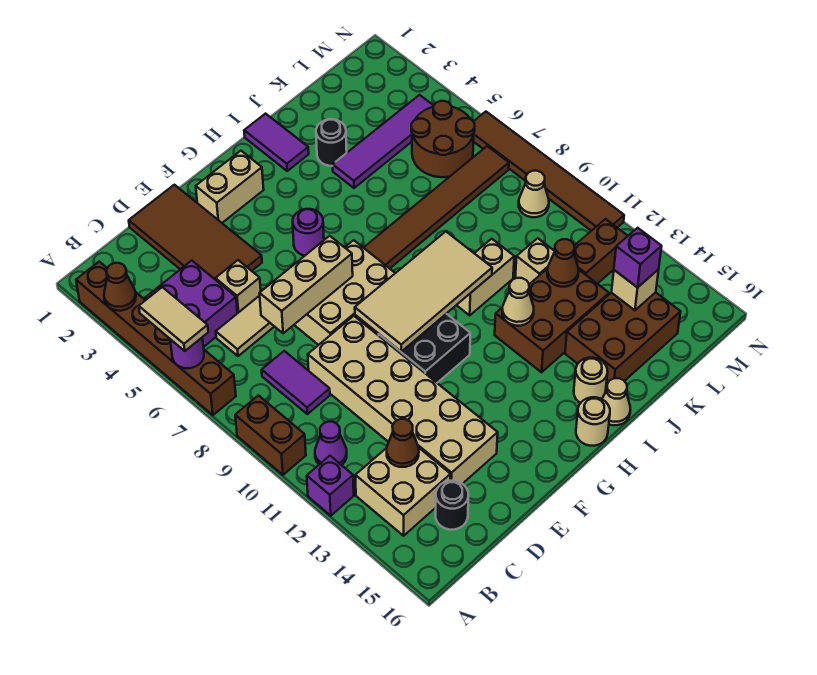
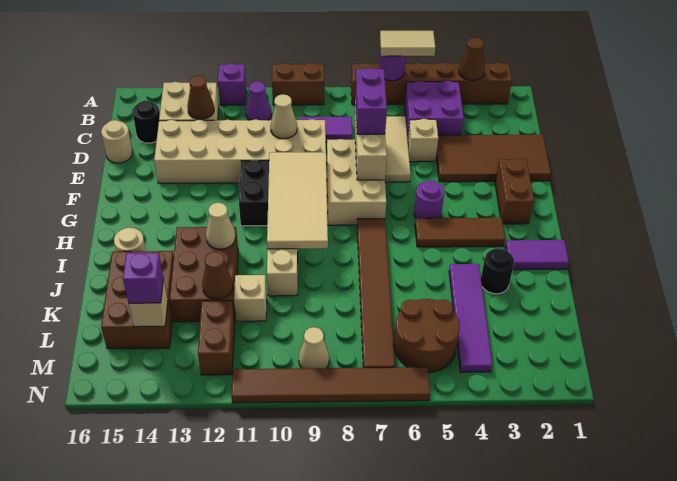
none -> purple brick D7:E7 level 3
tan brick F2:G2 level 1 -> brown brick F2:G2 level 1
none -> brown tile H3:H5 level 1
tan round brick H16 level 1 -> tan round brick D16 level 1
tan cone I16 level 1 -> tan cone D10 level 2

